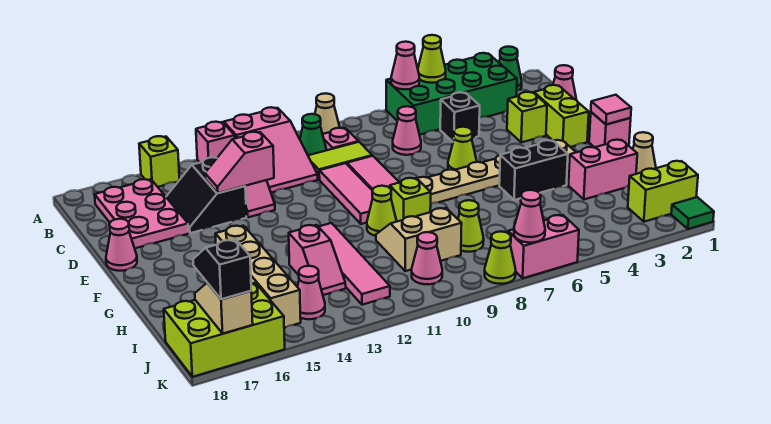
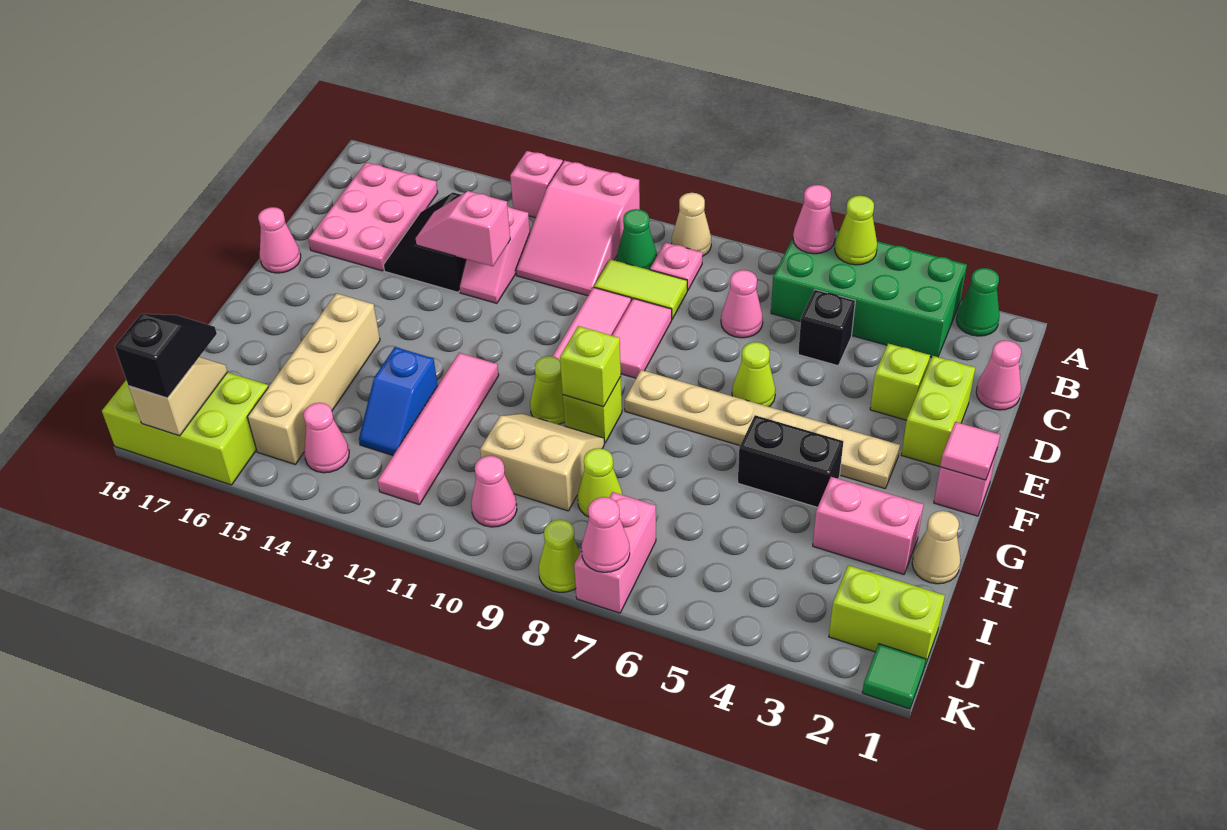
lime brick A15 level 1 -> lime brick G9 level 2
pink slope H13:I13 level 1 top H -> blue slope H13:I13 level 1 top H
pink brick K6:K7 level 1 -> pink brick J7:K7 level 1

